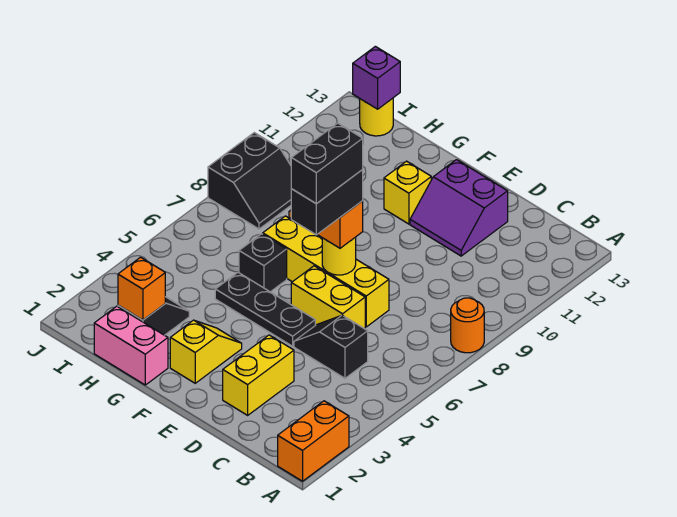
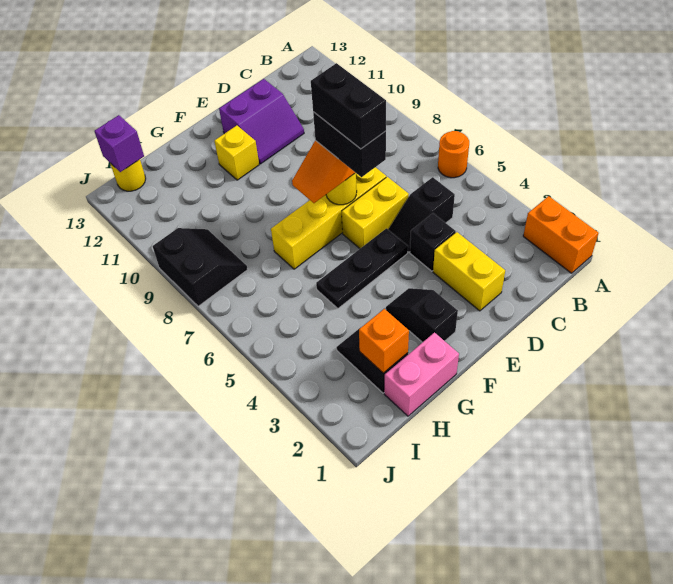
orange round brick A8 level 1 -> orange round brick A6 level 1
yellow slope F2:F3 level 1 top 2 -> black slope F2:F3 level 1 top 2
black brick G6 level 1 -> black brick D4 level 1

